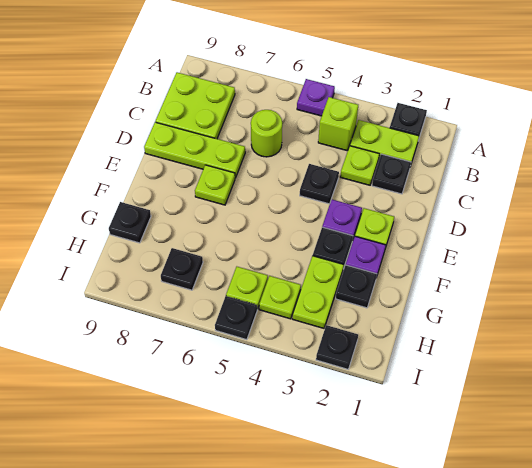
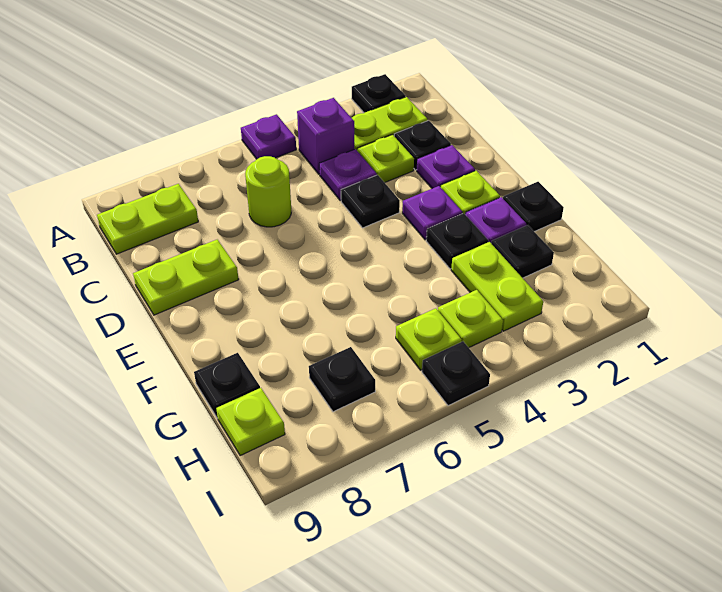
lime brick B4 level 1 -> purple brick B4 level 1
lime plate B8:C9 level 1 -> lime plate B8:B9 level 1
none -> purple plate C4 level 1
none -> purple plate D2 level 1
lime plate D7:D9 level 1 -> lime plate D8:D9 level 1
lime plate E7 level 1 -> lime plate H9 level 1
black plate I2 level 1 -> black plate F1 level 1

